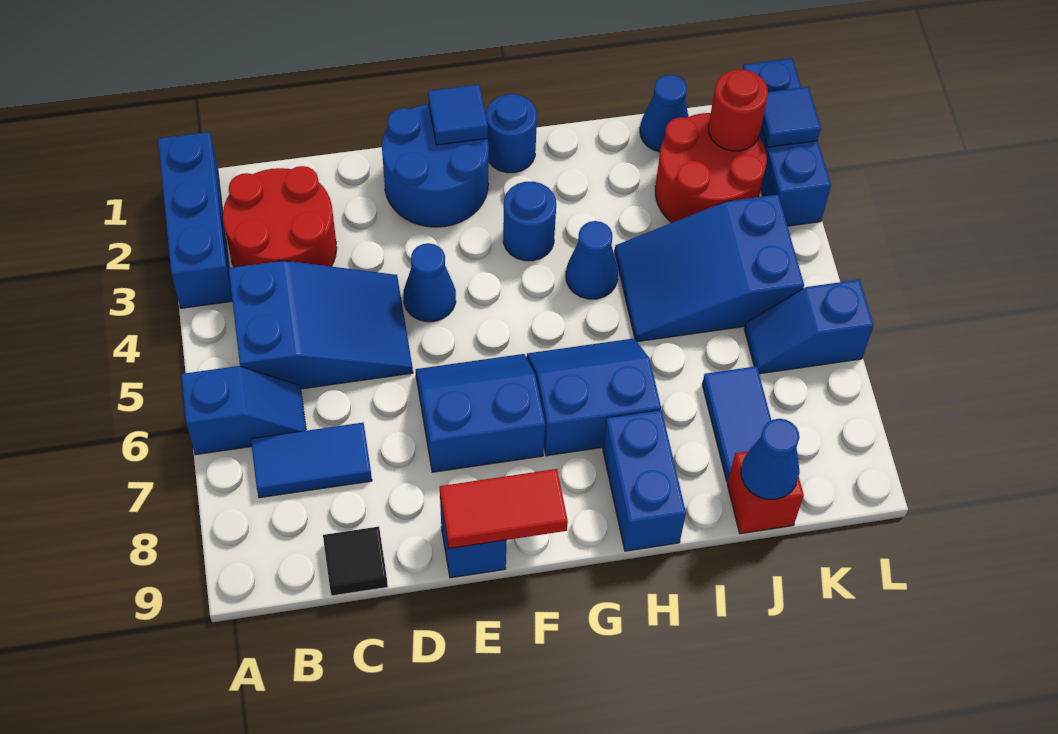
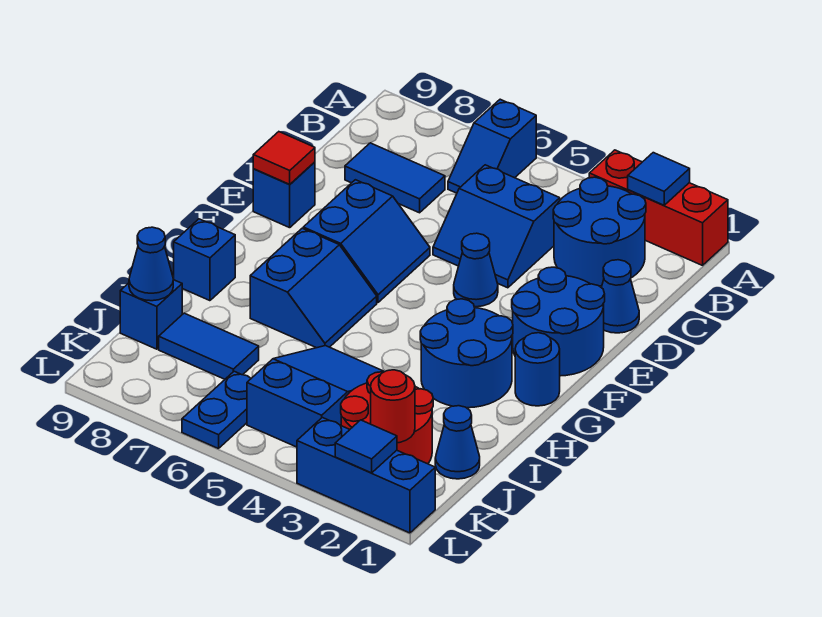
blue brick A1:A3 level 1 -> red brick A1:A3 level 1
red round brick B2:C3 level 1 -> blue round brick B2:C3 level 1
blue slope B4:D5 level 1 top B -> blue slope C4:D5 level 1 top C
blue tile B7:C7 level 1 -> blue tile C7:C8 level 1
black tile C9 level 1 -> none
red tile E9:F9 level 2 -> red tile E9 level 2
blue tile F1 level 2 -> blue tile A2 level 2
blue round brick G3 level 1 -> blue round brick G2:H3 level 1
blue cone H4 level 1 -> blue cone D1 level 1
blue brick H8:H9 level 1 -> blue brick H9 level 1
red brick J9 level 1 -> blue brick J9 level 1
blue slope K6:L6 level 1 top L -> blue plate K6:L6 level 1

